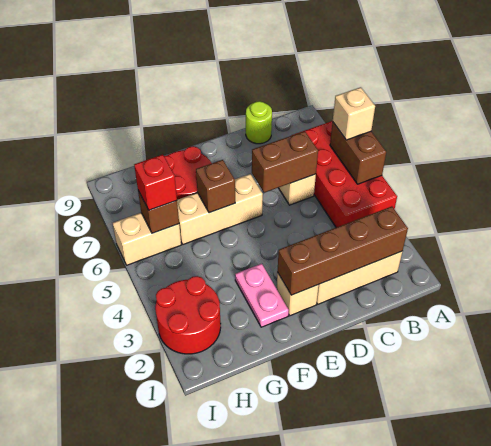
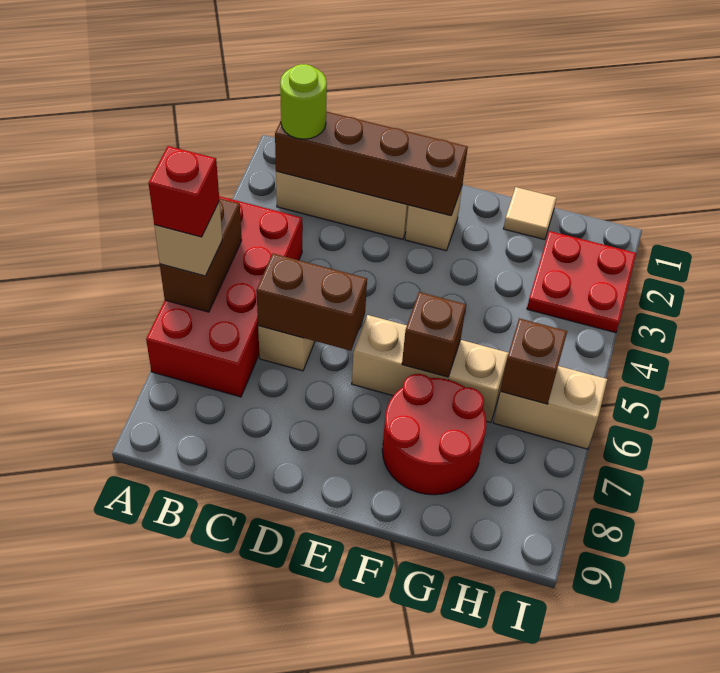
lime round brick C9 level 1 -> lime round brick B2 level 3
pink plate F2:F3 level 1 -> none
none -> tan tile G1 level 1
red round brick H2:I3 level 1 -> red plate H2:I3 level 1
red brick H6 level 3 -> red brick A6 level 4

